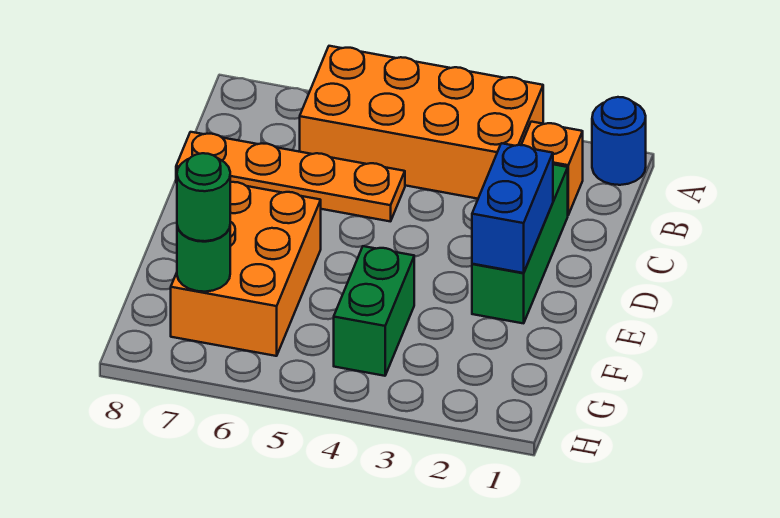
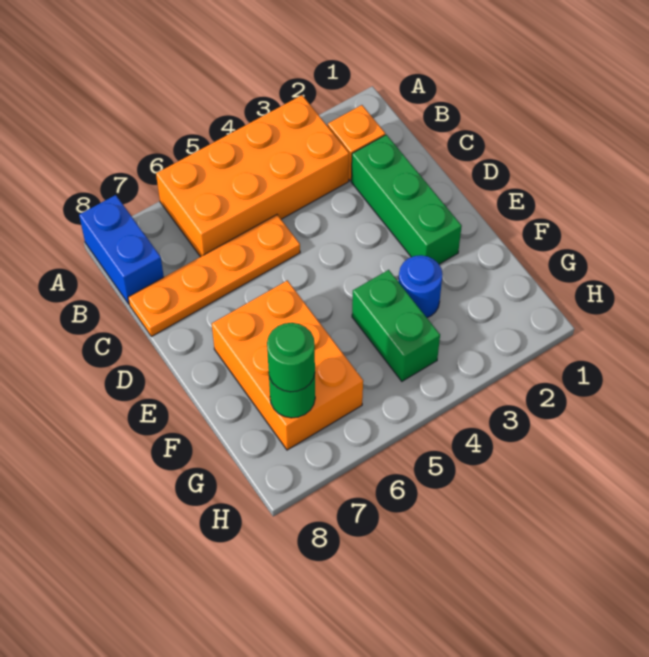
blue round brick A1 level 1 -> blue round brick F3 level 1
blue brick D2:E2 level 2 -> blue brick A8:B8 level 1

